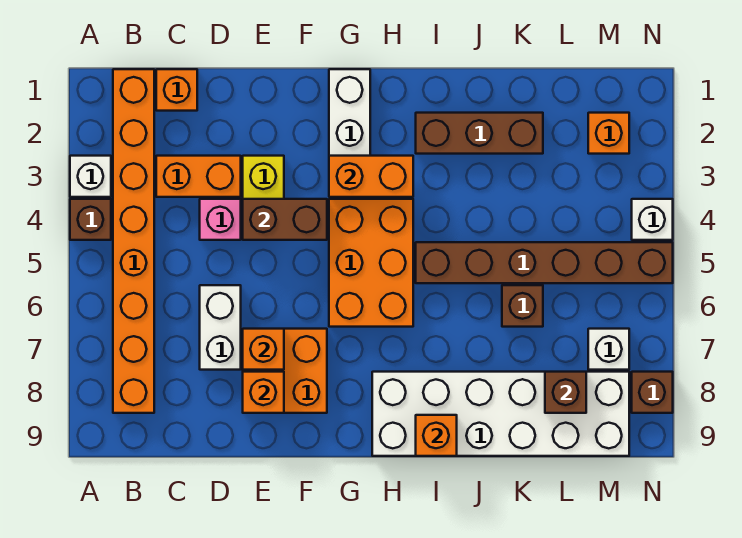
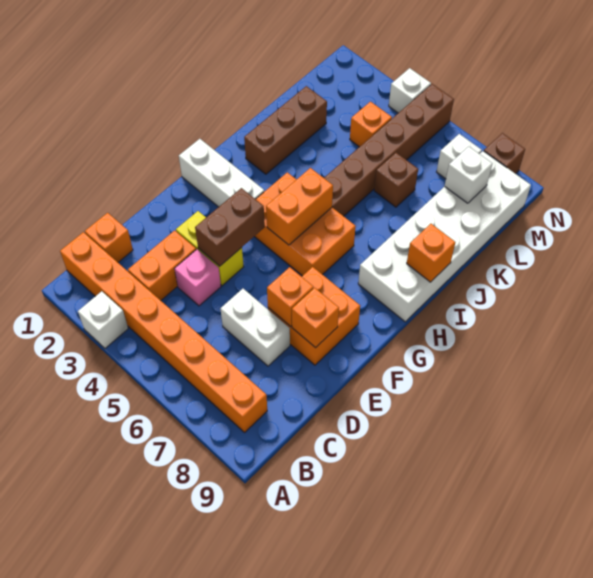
brown brick A4 level 1 -> none
orange brick G3:H3 level 2 -> orange brick G5:H5 level 2
brown brick L8 level 2 -> white brick L8 level 2
orange brick M2 level 1 -> orange brick L4 level 1

